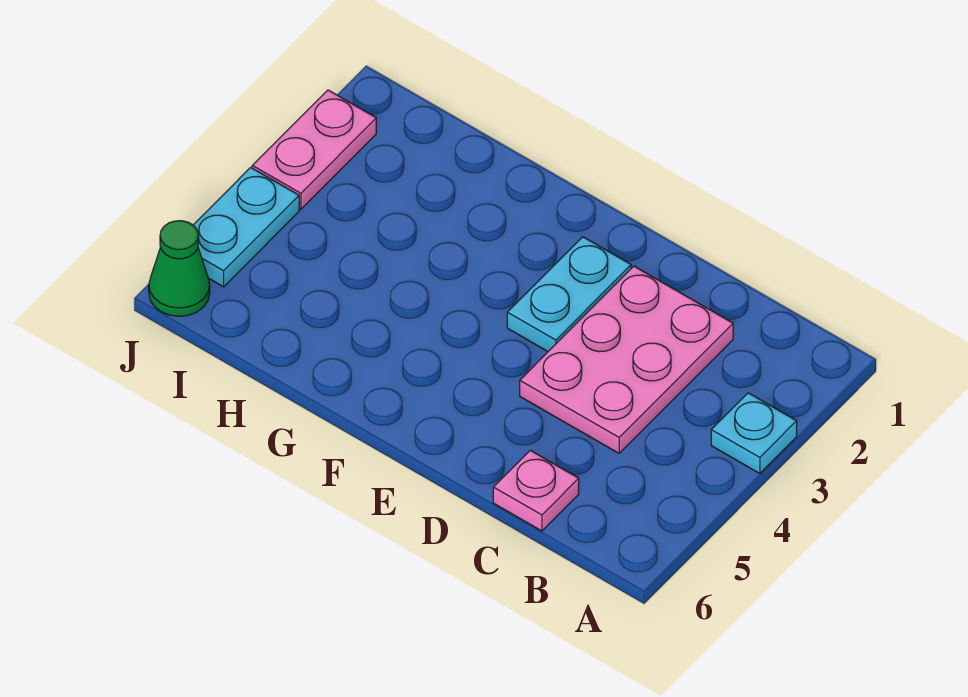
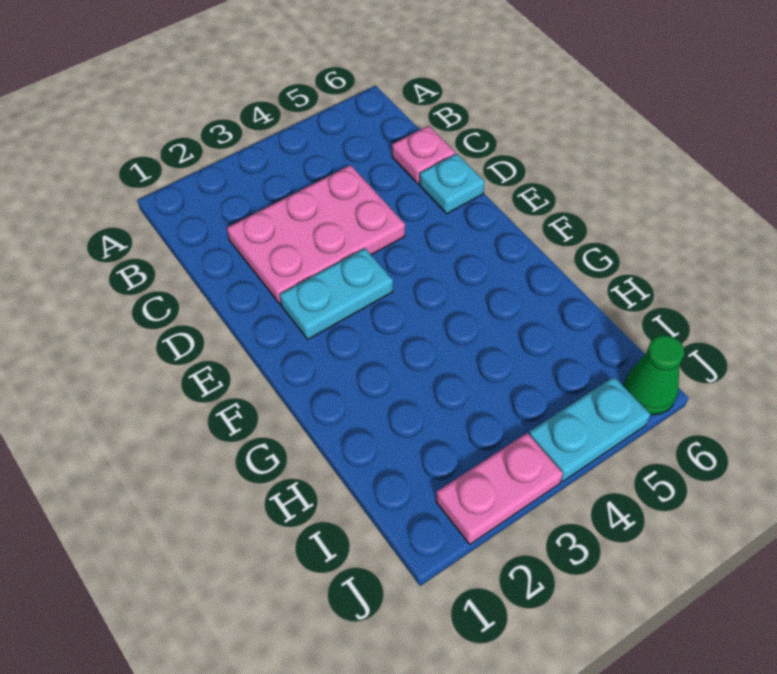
cyan plate A3 level 1 -> cyan plate D6 level 1

